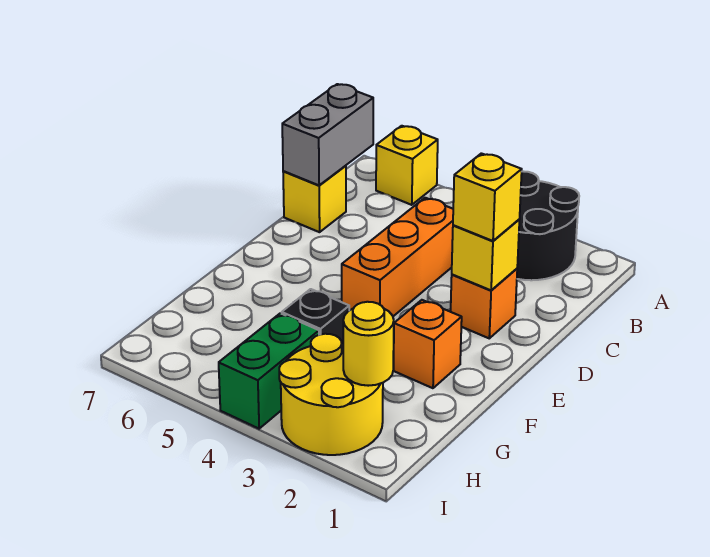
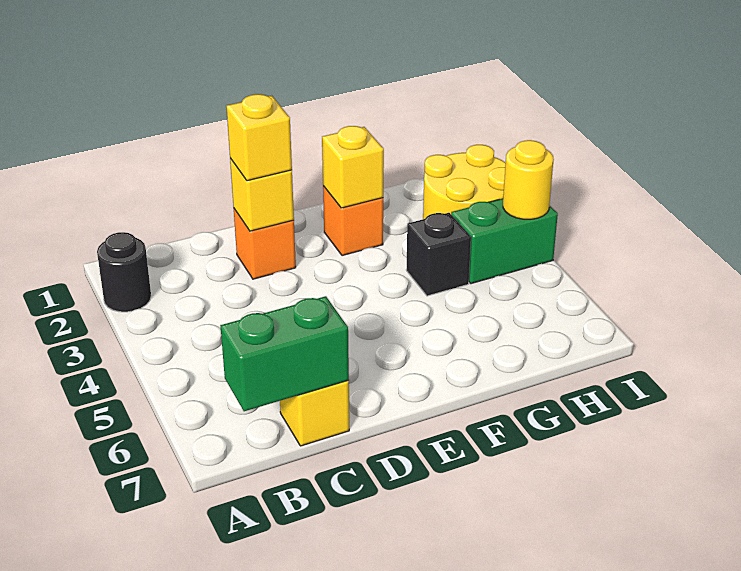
black round brick A2:B3 level 1 -> black round brick A2 level 1
yellow brick A6 level 1 -> yellow brick F2 level 2
grey brick B7:C7 level 2 -> green brick B7:C7 level 2
orange brick C4:E4 level 1 -> none
yellow round brick H2 level 2 -> yellow round brick I4 level 2

